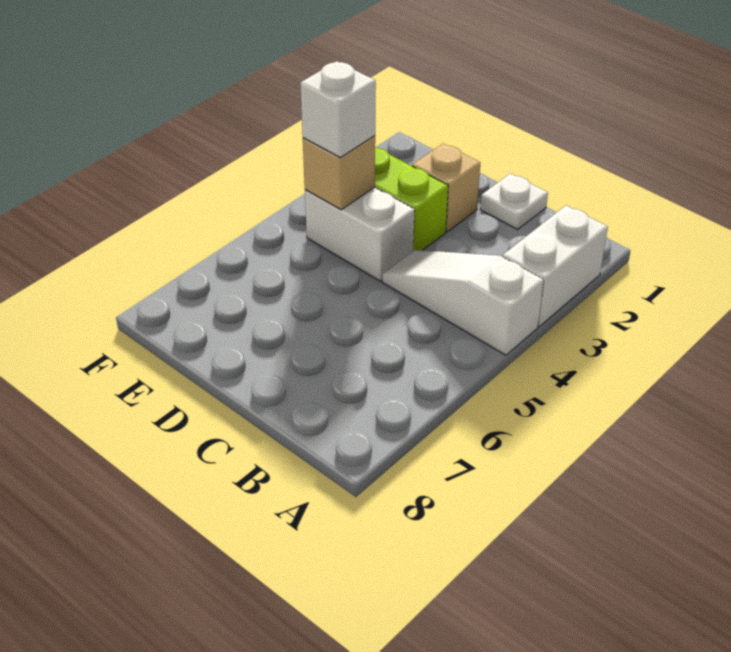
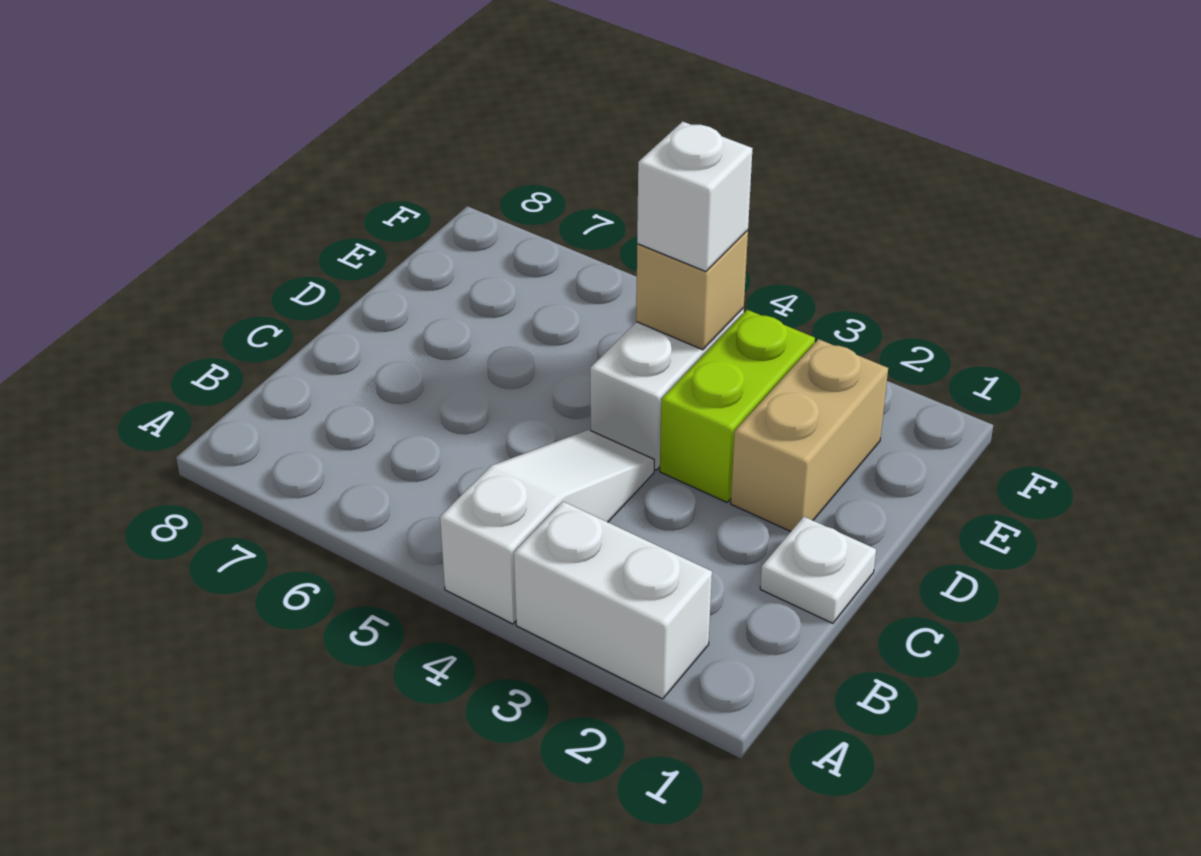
tan brick D2 level 1 -> tan brick D2:E2 level 1

